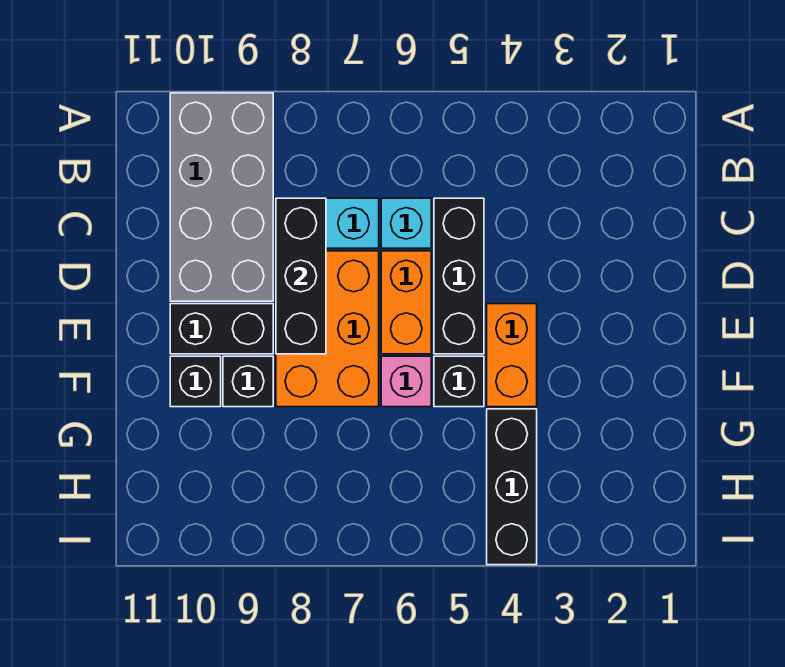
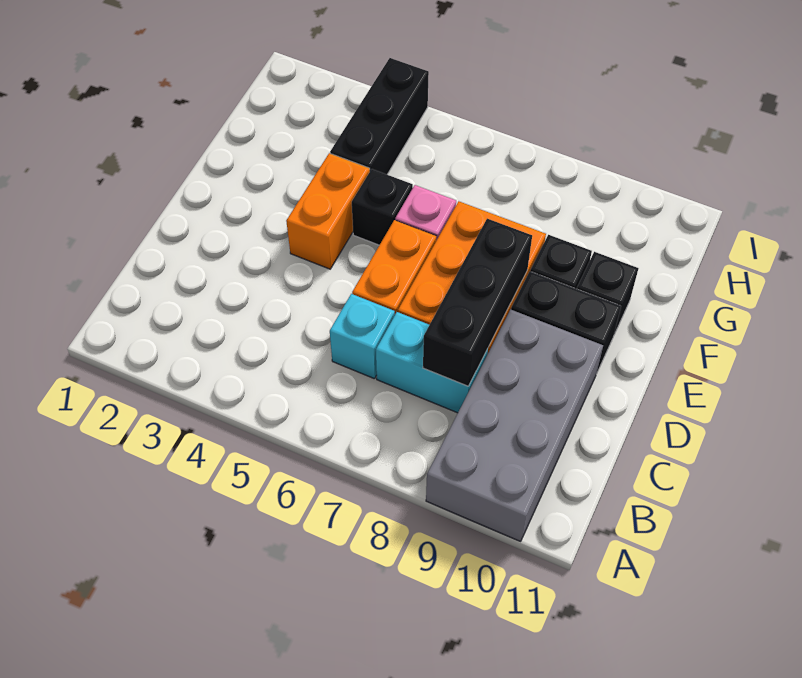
black brick C5:E5 level 1 -> none

